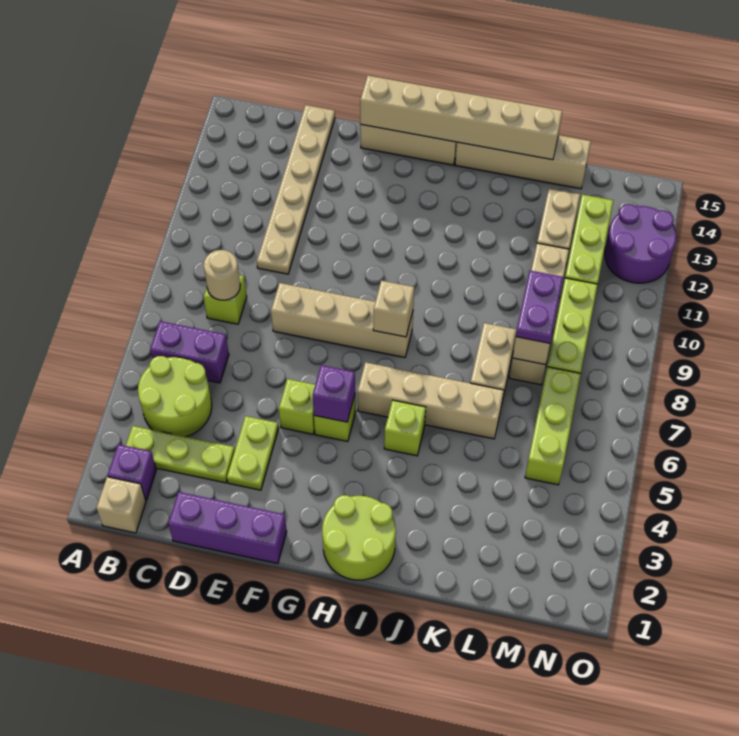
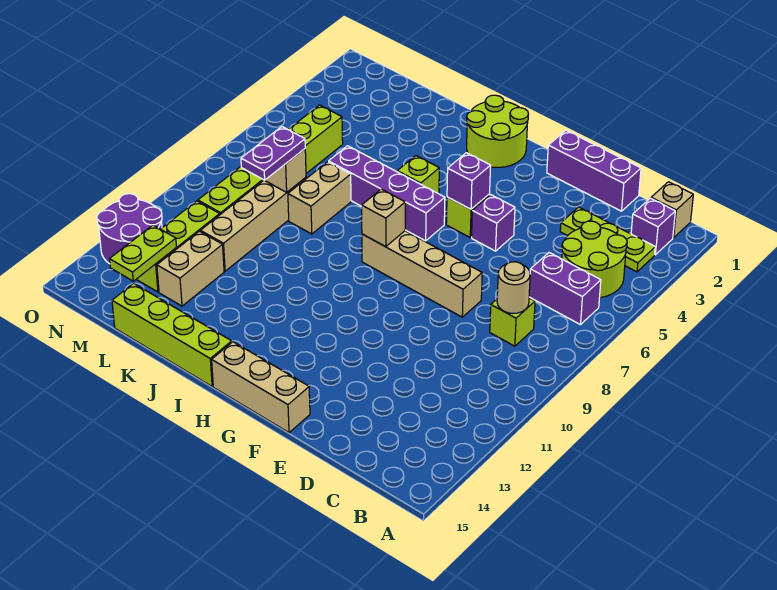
tan plate D10:D15 level 1 -> none
lime plate E3:E4 level 1 -> lime plate M13:M14 level 2
lime brick F5 level 1 -> purple brick F5 level 1
tan brick F15:K15 level 2 -> none
tan brick H6:K6 level 1 -> purple brick H6:K6 level 1
tan brick I15:L15 level 1 -> lime brick I15:L15 level 1

